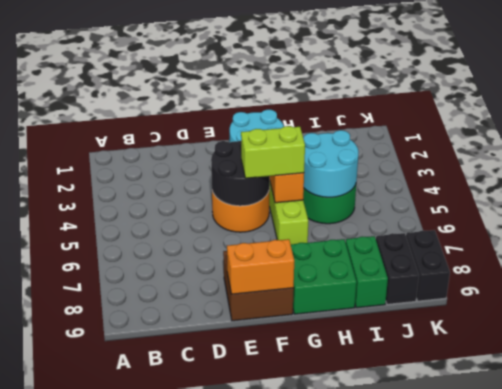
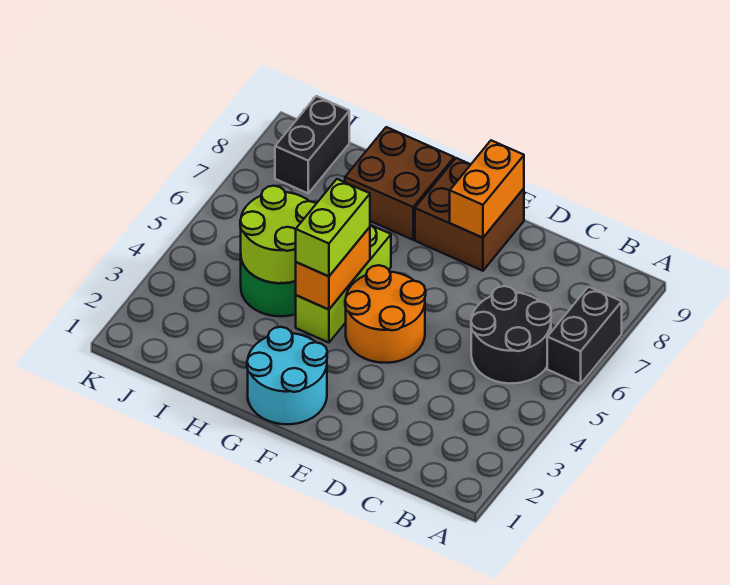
black round brick E4:F5 level 2 -> black round brick B5:C6 level 1
orange brick E9:F9 level 2 -> orange brick E8:E9 level 2
lime brick F5:G5 level 3 -> lime brick G4:G5 level 3
green brick G8:H9 level 1 -> brown brick G8:H9 level 1
cyan round brick H4:I5 level 2 -> lime round brick H4:I5 level 2
green brick I8:I9 level 1 -> none
black brick K8:K9 level 1 -> black brick A6:A7 level 1

